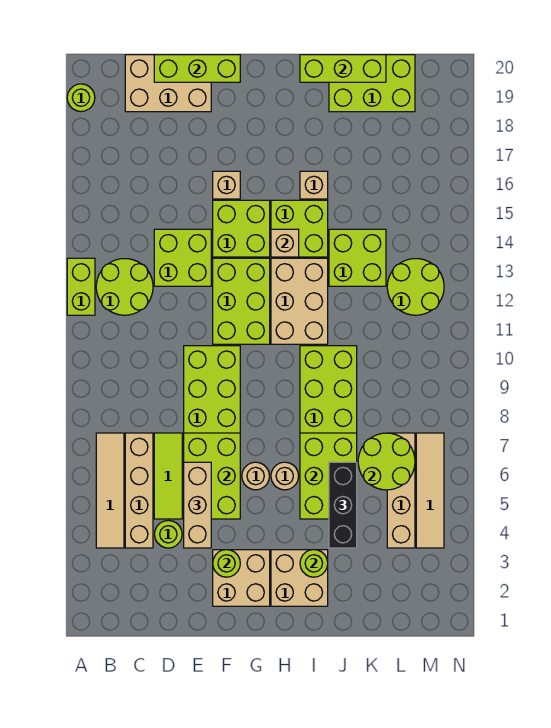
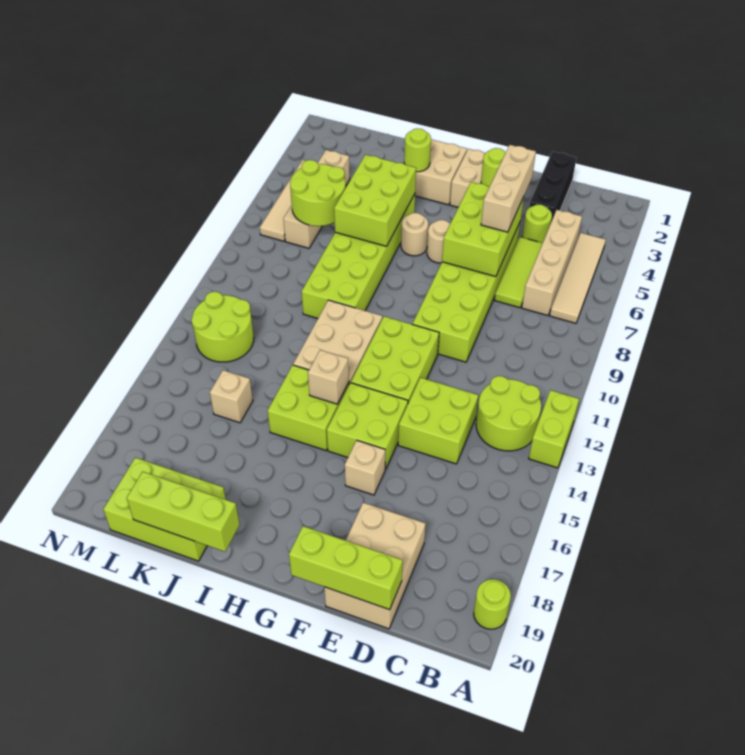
tan brick C19:E20 level 1 -> tan brick D18:E20 level 1
tan brick I16 level 1 -> tan brick K15 level 1
black brick J4:J6 level 3 -> black brick D1:D3 level 1
lime brick J13:K14 level 1 -> none

